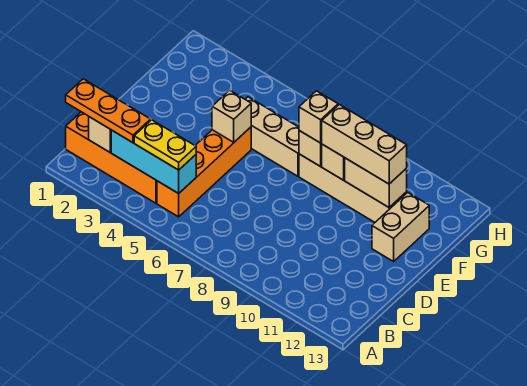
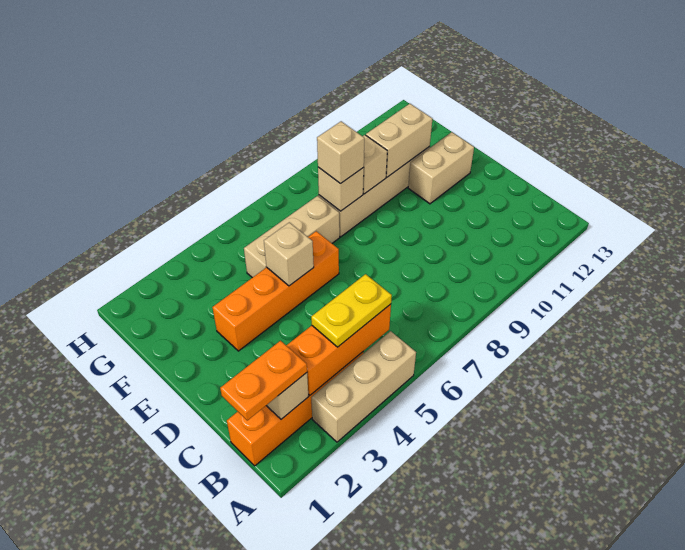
orange plate B1:B3 level 3 -> orange plate B1:B2 level 3
cyan brick B3:B5 level 2 -> orange brick B3:B5 level 2
orange brick B5:E5 level 1 -> orange brick E3:E6 level 1
tan brick E12:F12 level 1 -> tan brick E11:E12 level 1
tan brick F9:F11 level 3 -> tan brick A3:A5 level 1

